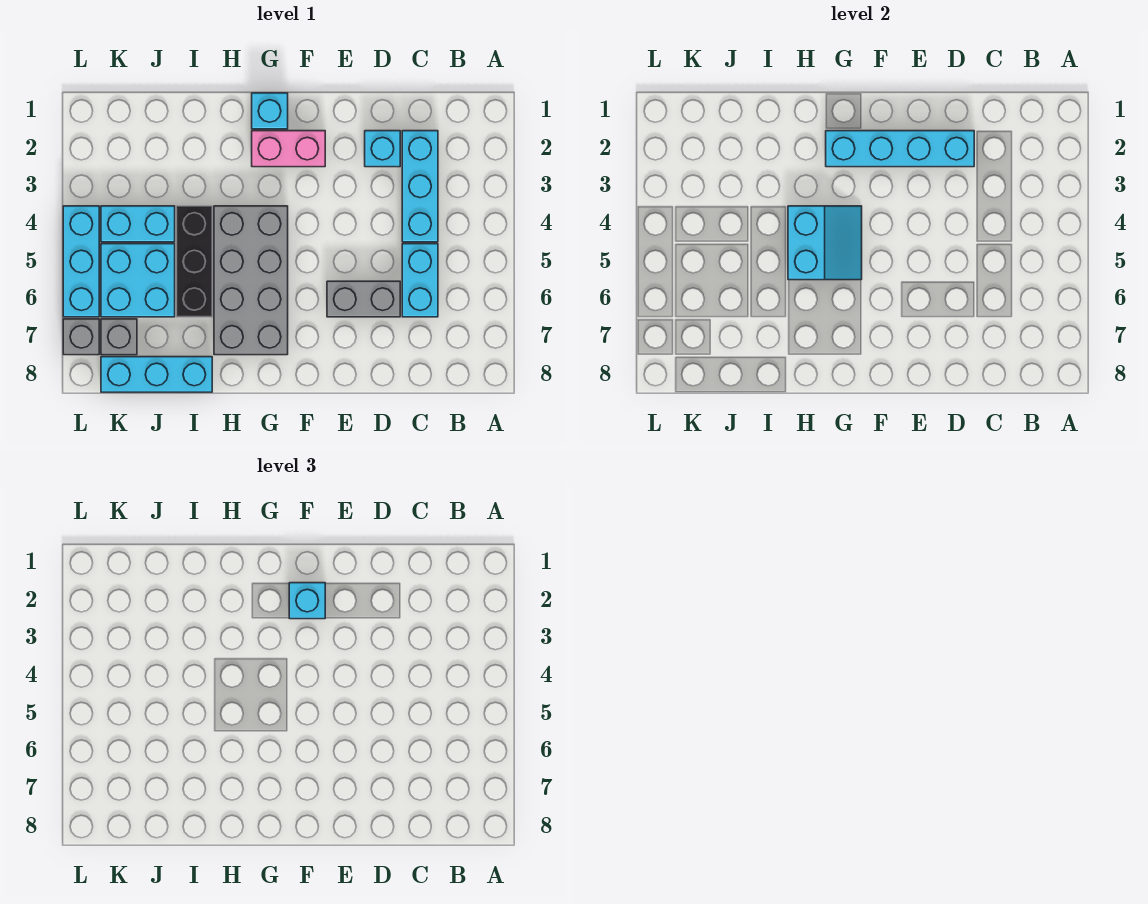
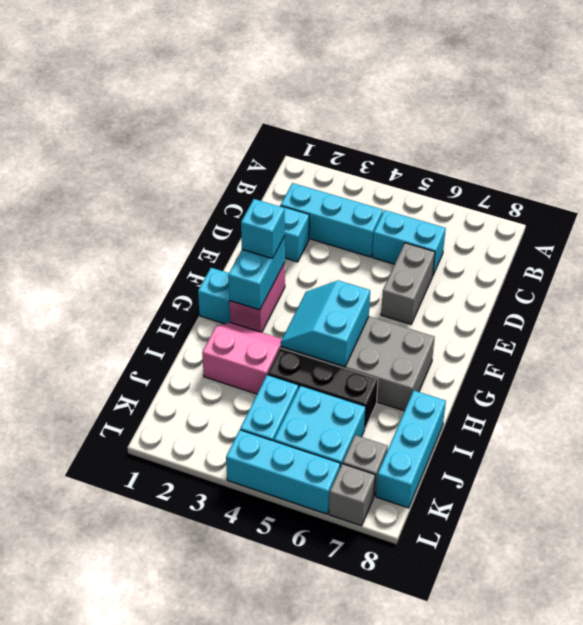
cyan brick D2:G2 level 2 -> cyan brick F2:G2 level 2
cyan slope G4:H5 level 2 top H -> cyan slope G4:H5 level 2 top 5
none -> pink slope H2:I3 level 1 top I

